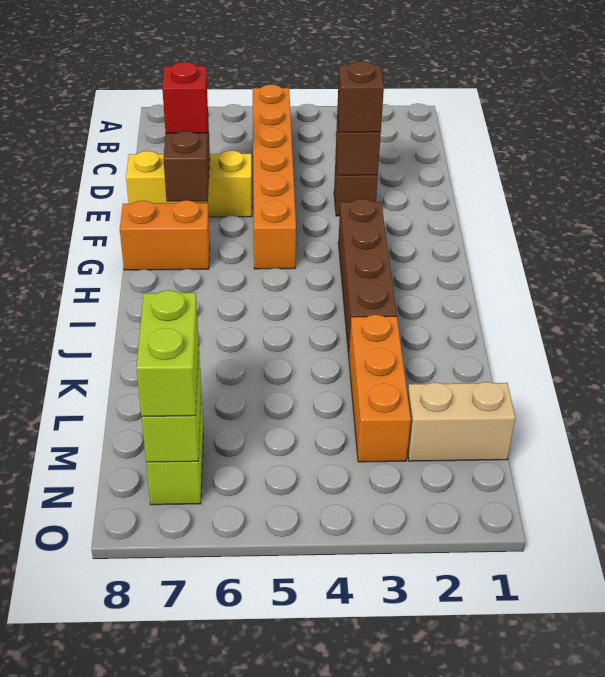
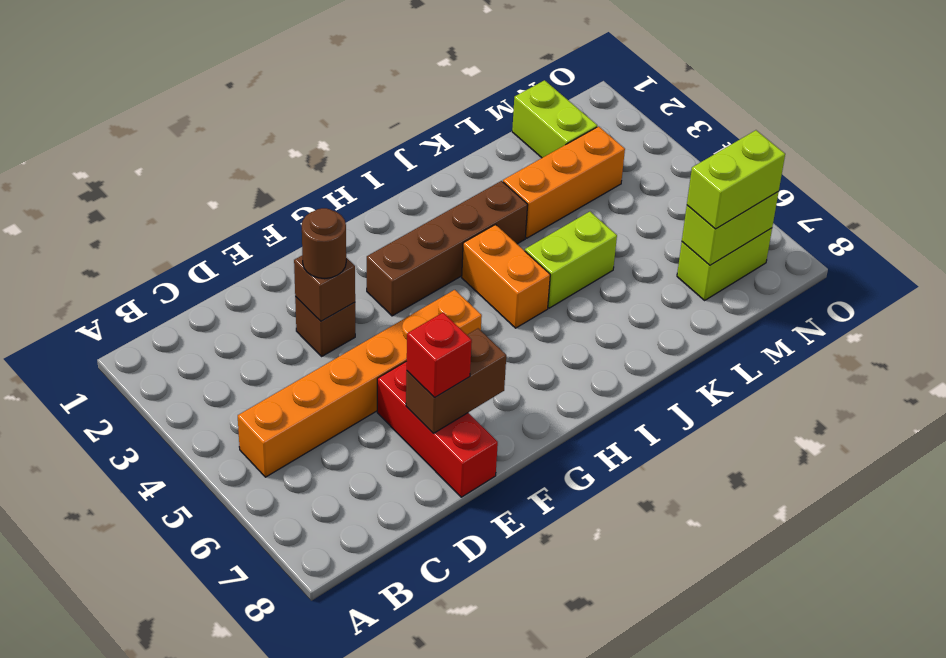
brown brick E3 level 3 -> brown round brick E3 level 3
yellow brick E6:E8 level 1 -> red brick E6:E8 level 1
orange brick G7:G8 level 1 -> orange brick I4:I5 level 1
none -> lime brick J5:K5 level 1
tan brick M1:M2 level 1 -> lime brick M1:M2 level 1

